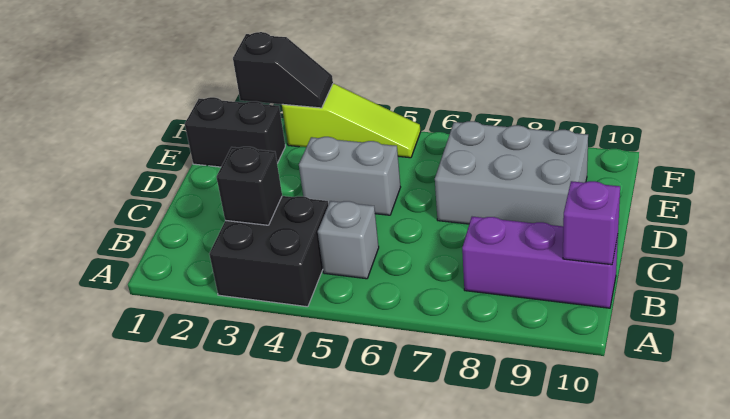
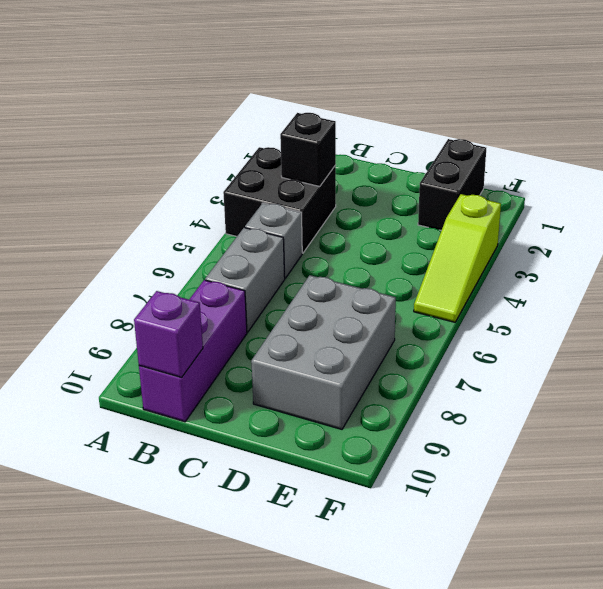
grey brick D4:D5 level 1 -> grey brick B6:B7 level 1
black slope F2:F3 level 2 top 2 -> none

